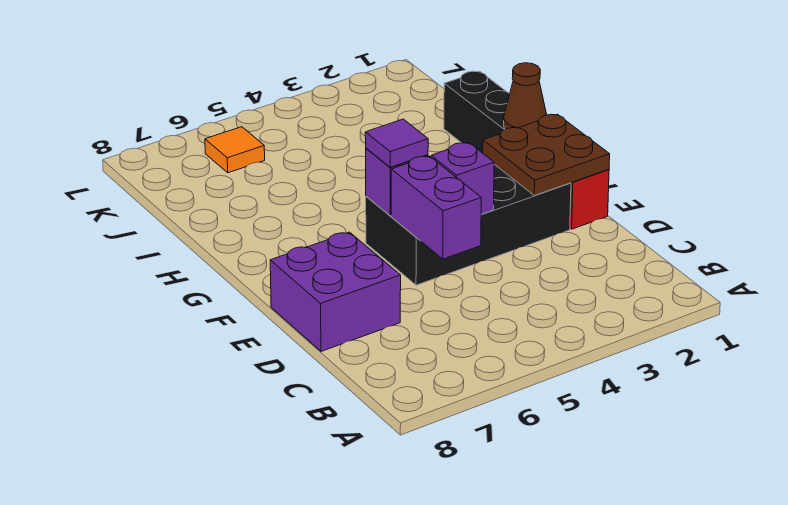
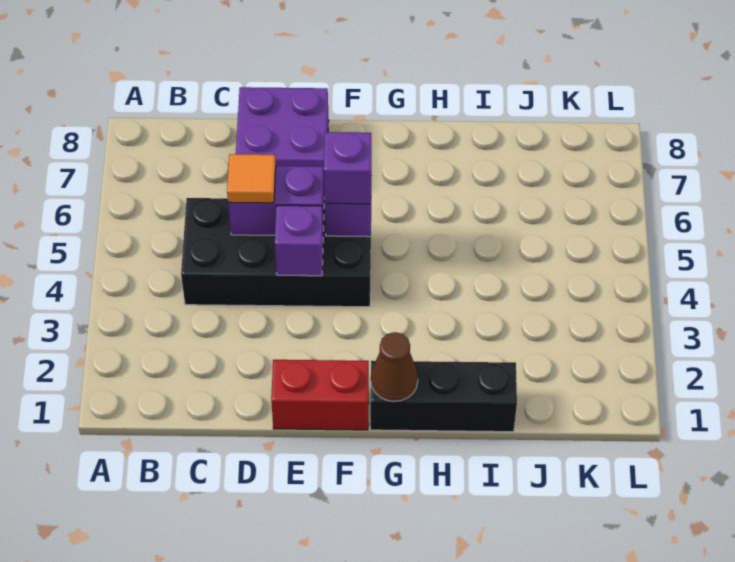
brown plate E1:F2 level 2 -> none
black brick E2:F5 level 1 -> black brick C4:F5 level 1
purple tile F5 level 3 -> purple brick F5 level 3
orange tile K6 level 1 -> orange tile D5 level 3

